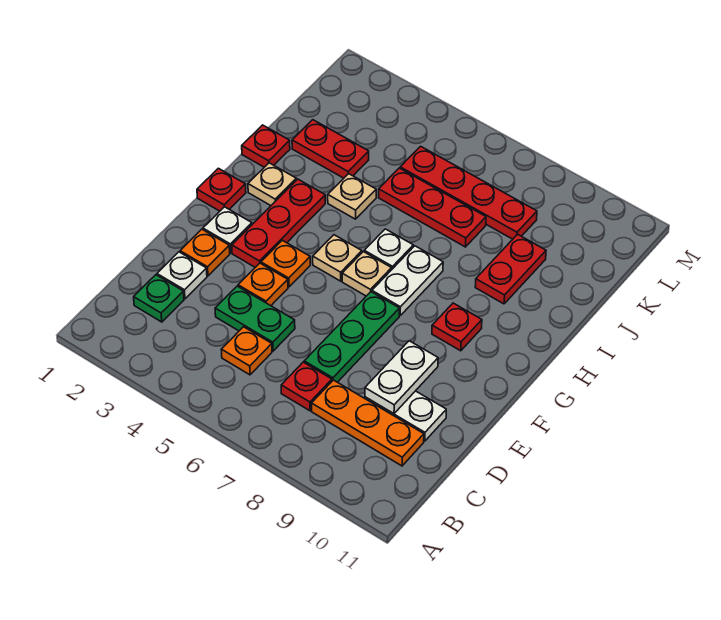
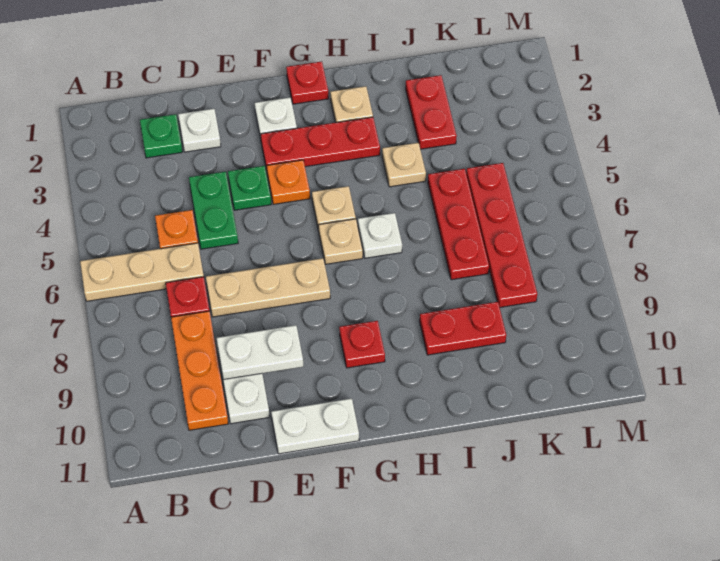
none -> tan plate A6:C6 level 1
green plate D7:F7 level 1 -> tan plate D7:F7 level 1
orange plate E2 level 1 -> none
orange plate E4 level 1 -> green plate E4 level 1
white plate G7:H7 level 1 -> white plate E11:F11 level 1
red plate I1 level 1 -> none

